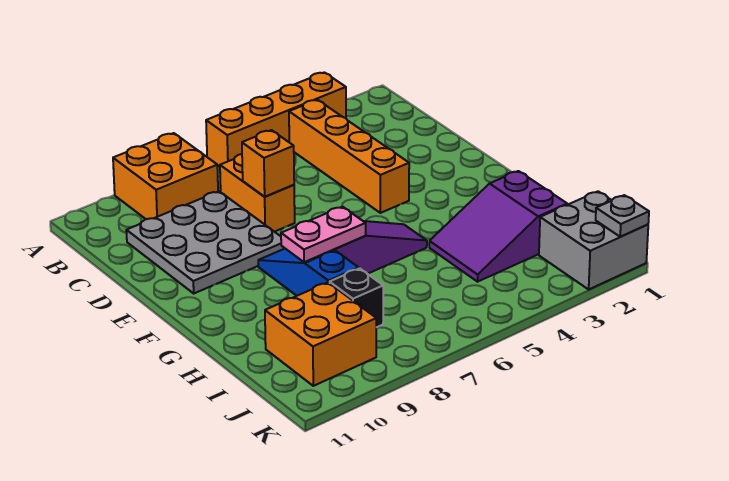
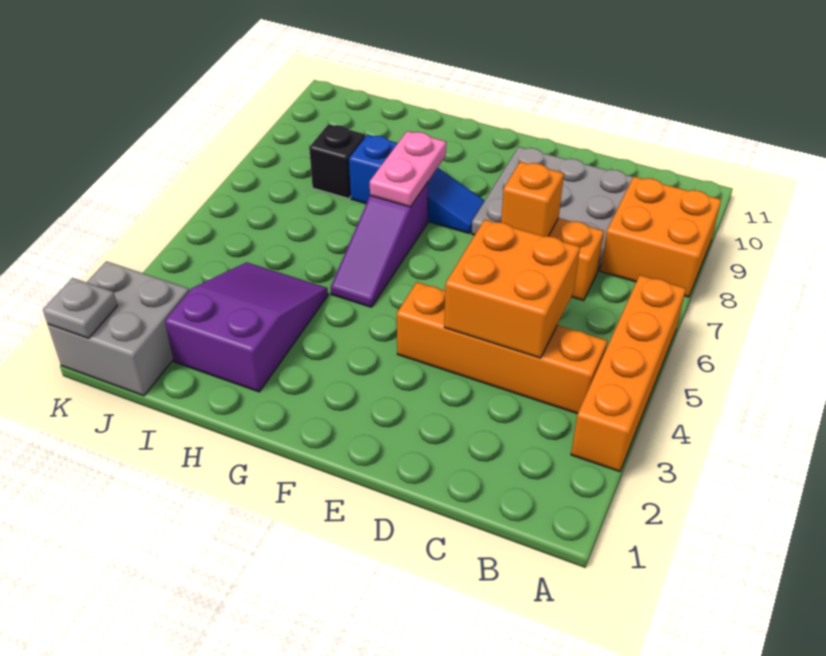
orange brick I9:J10 level 1 -> orange brick C4:D5 level 2

